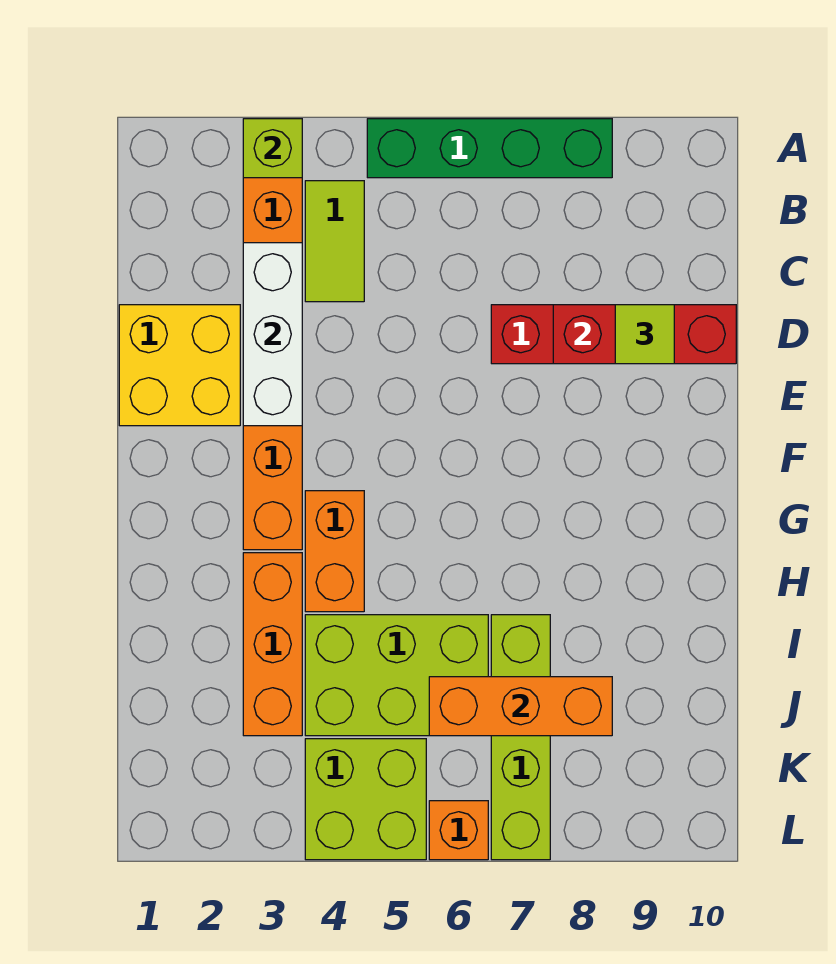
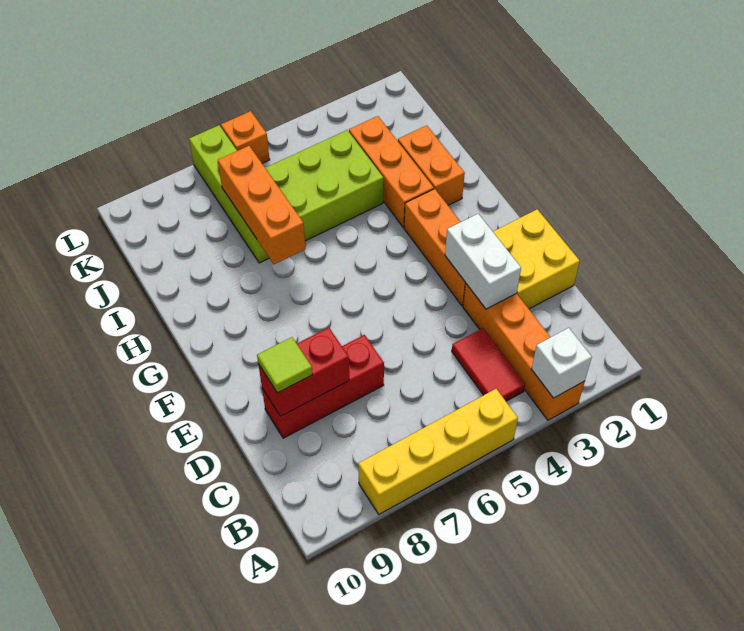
lime brick A3 level 2 -> white brick A3 level 2
green brick A5:A8 level 1 -> yellow brick A5:A8 level 1
lime tile B4:C4 level 1 -> red tile B4:C4 level 1
white brick C3:E3 level 2 -> white brick D3:E3 level 2
red brick D8:D10 level 2 -> red brick D8:D9 level 2
orange brick G4:H4 level 1 -> orange brick H2:I2 level 1
orange brick J6:J8 level 2 -> orange brick H7:J7 level 2
lime brick K4:L5 level 1 -> none

